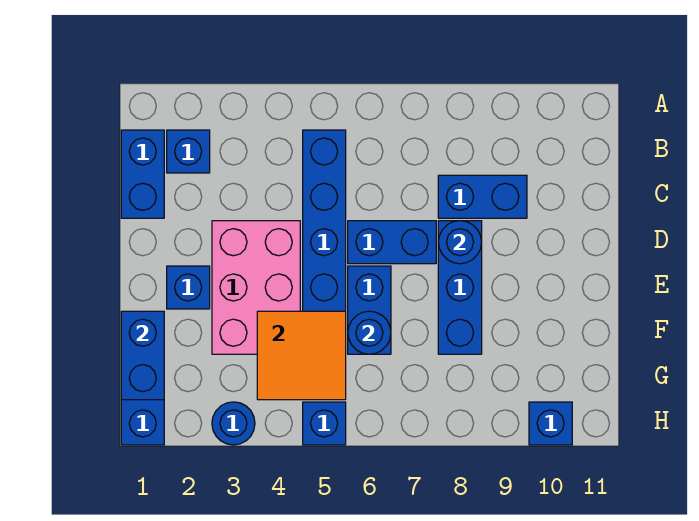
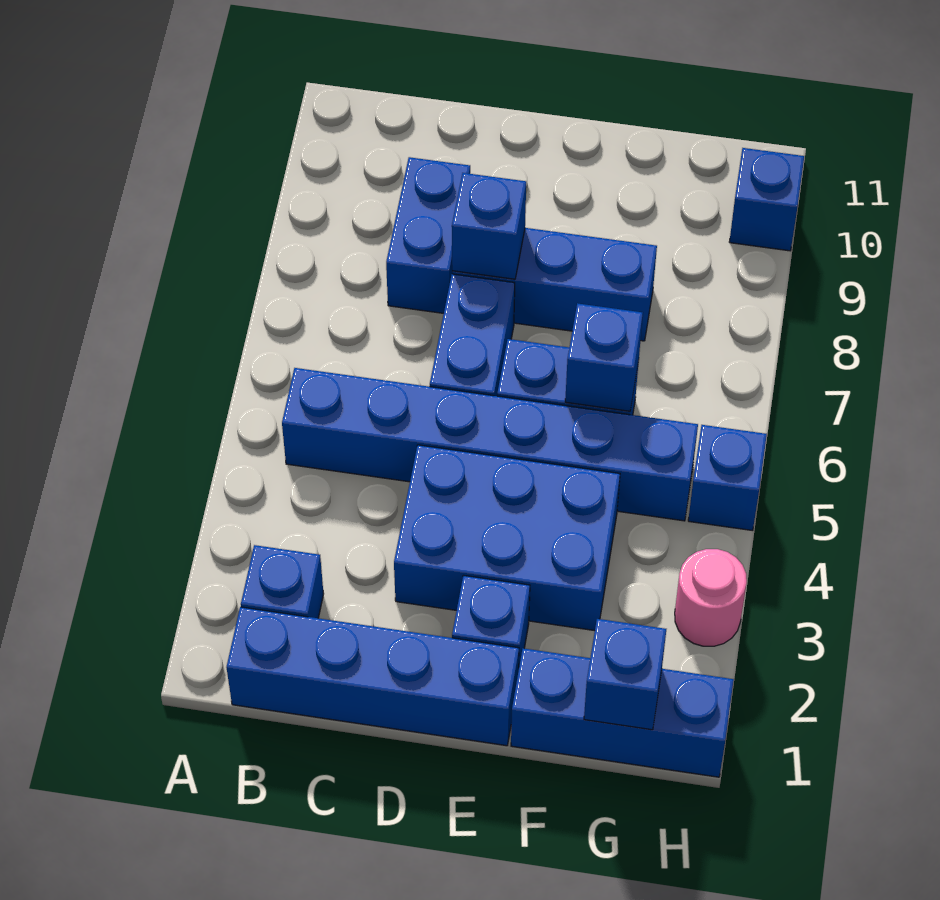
blue brick B1:C1 level 1 -> blue brick B1:E1 level 1
pink brick D3:F4 level 1 -> blue brick D3:F4 level 1
blue round brick D8 level 2 -> blue brick D8 level 2
blue brick F1:G1 level 2 -> blue brick G1 level 2
orange tile F4:G5 level 2 -> none
blue round brick F6 level 2 -> blue brick F6 level 2
blue round brick H3 level 1 -> pink round brick H3 level 1

